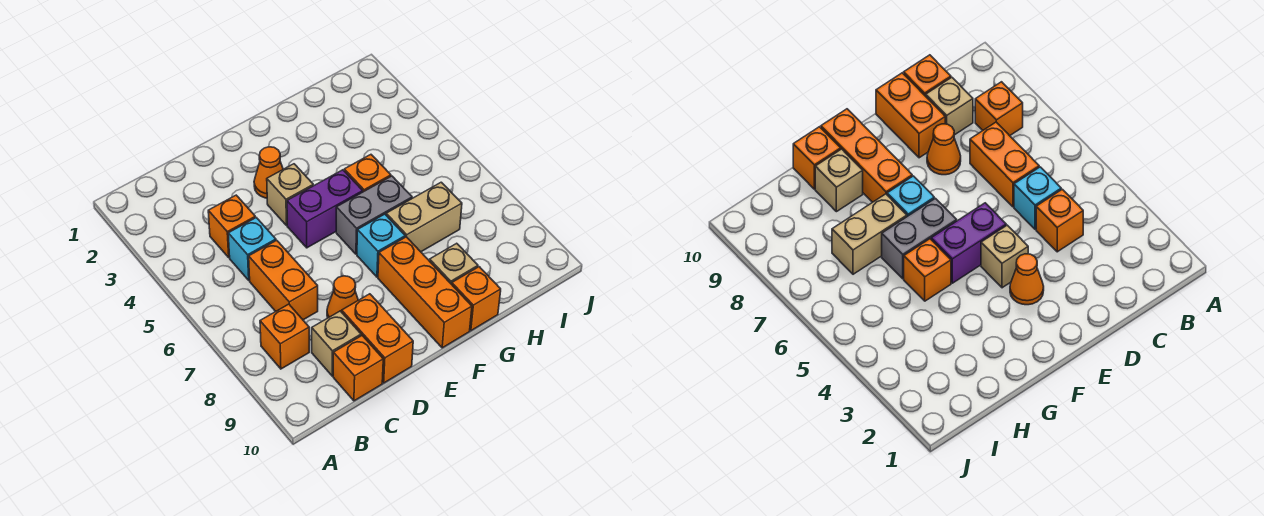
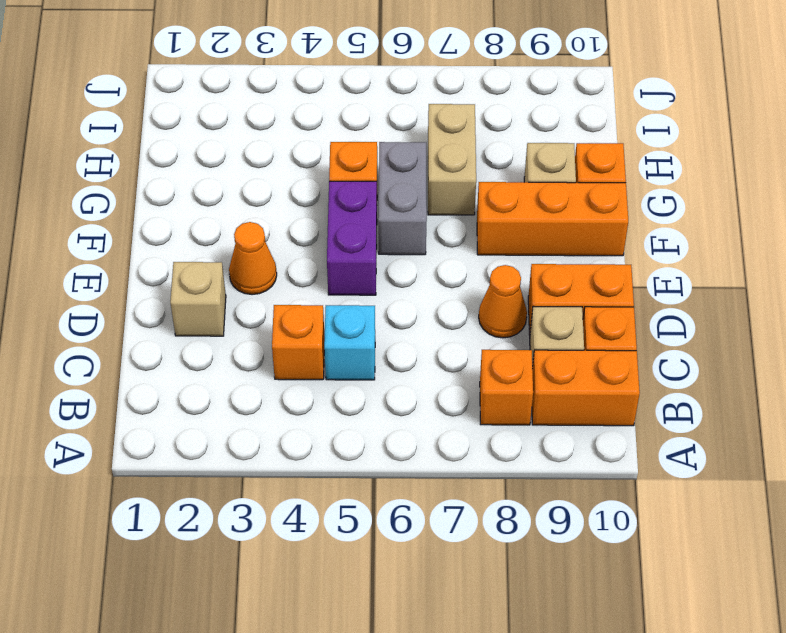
orange brick C6:C7 level 1 -> orange brick B9:B10 level 1
tan brick E4 level 1 -> tan brick D2 level 1
cyan brick F7 level 1 -> none

